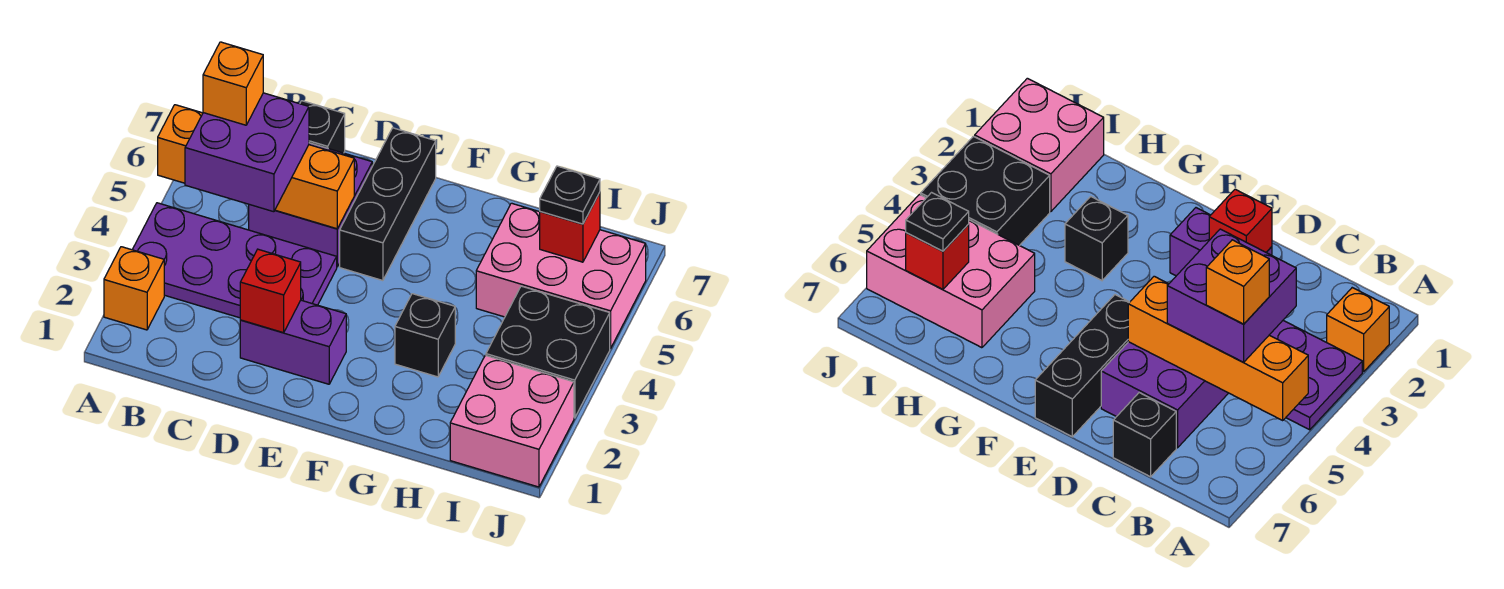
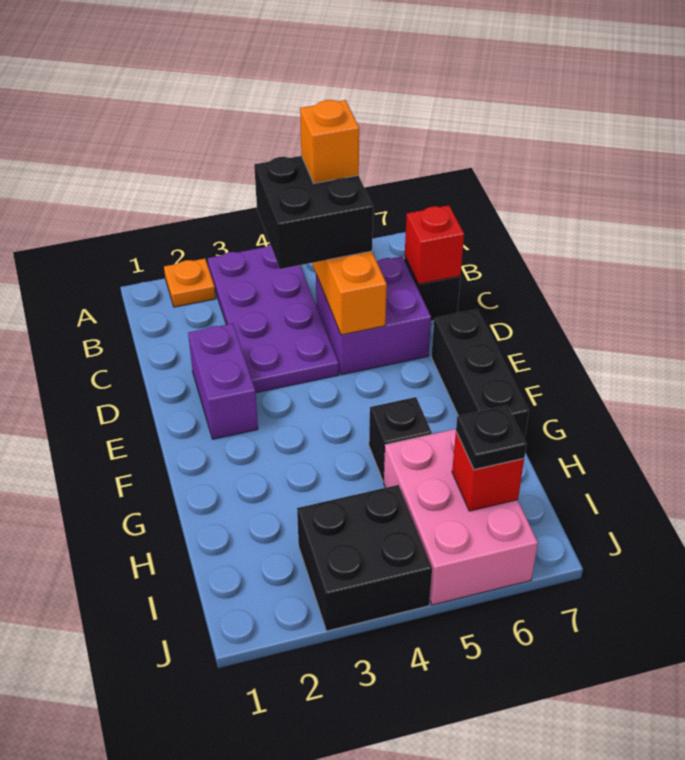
orange brick A2 level 1 -> orange plate A2 level 1
purple brick B4:C5 level 3 -> black brick B4:C5 level 3
red brick D2 level 2 -> red brick C7 level 2
black brick E5:E7 level 1 -> black brick E7:G7 level 1
black brick G3 level 1 -> black brick G5 level 1
pink brick I1:J2 level 1 -> none

